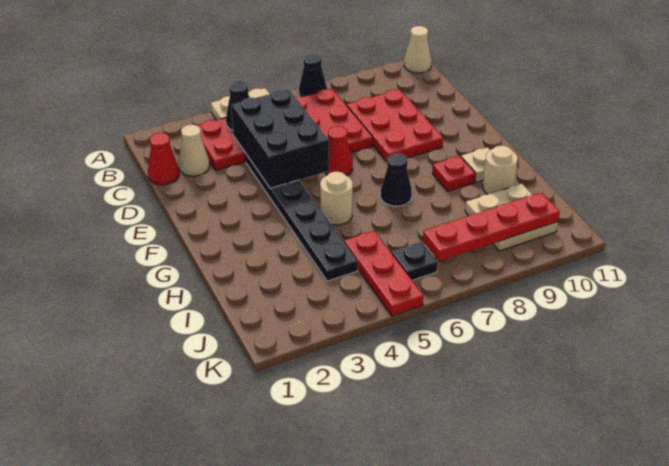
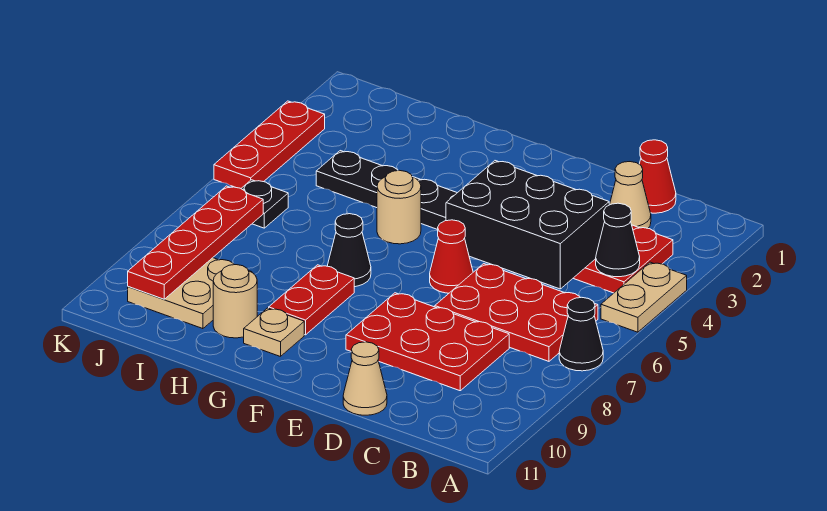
tan cone A11 level 1 -> tan cone D11 level 1
red plate G9 level 1 -> red plate G8:G9 level 1
red plate I5:K5 level 1 -> red plate K3:K5 level 1

